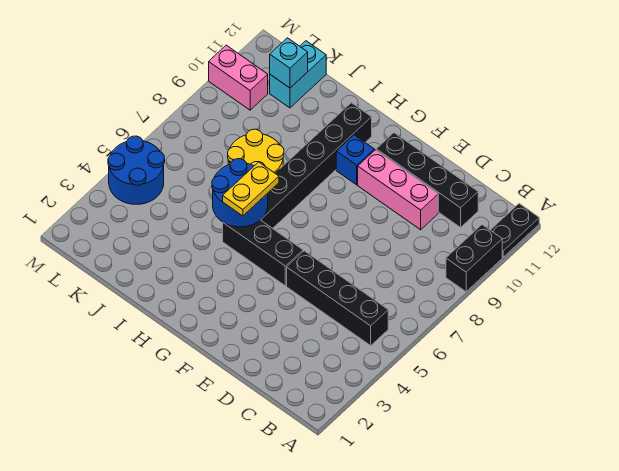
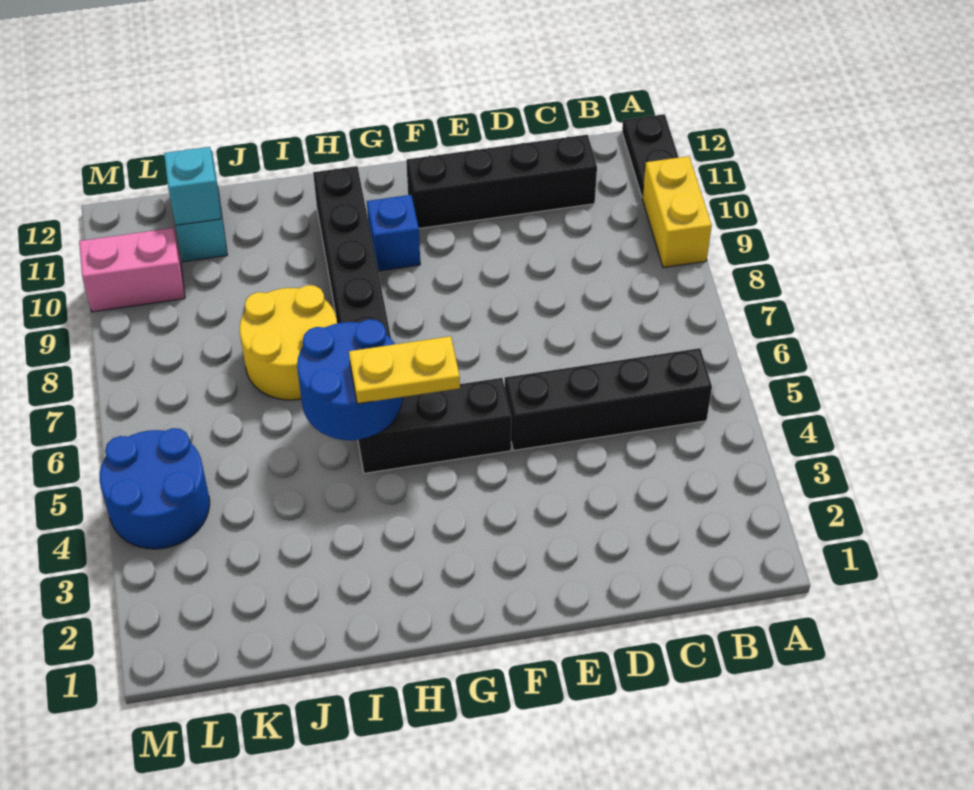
black brick A9:A10 level 1 -> yellow brick A9:A10 level 1
pink brick D10:F10 level 1 -> none
yellow plate H5:H6 level 3 -> yellow plate G5:H5 level 3

